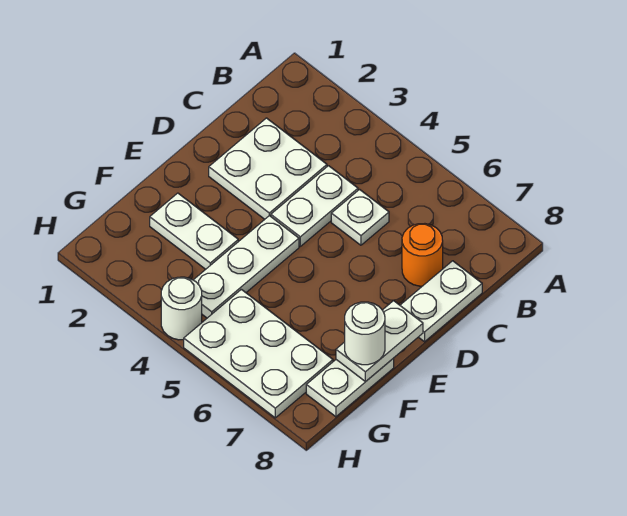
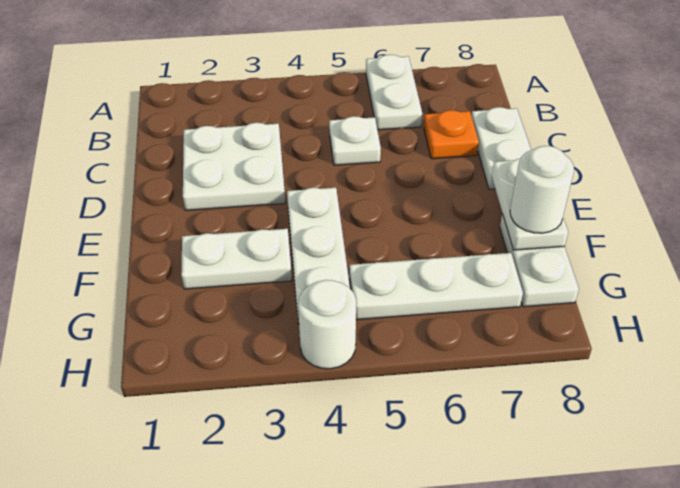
white plate C4:D4 level 1 -> white plate A6:B6 level 1
orange round brick C7 level 1 -> orange plate C7 level 1
white plate G5:H7 level 1 -> white plate G5:G7 level 1

